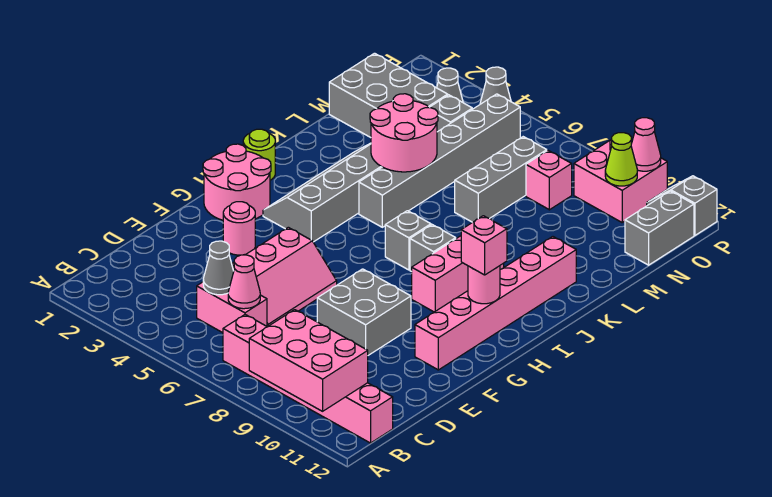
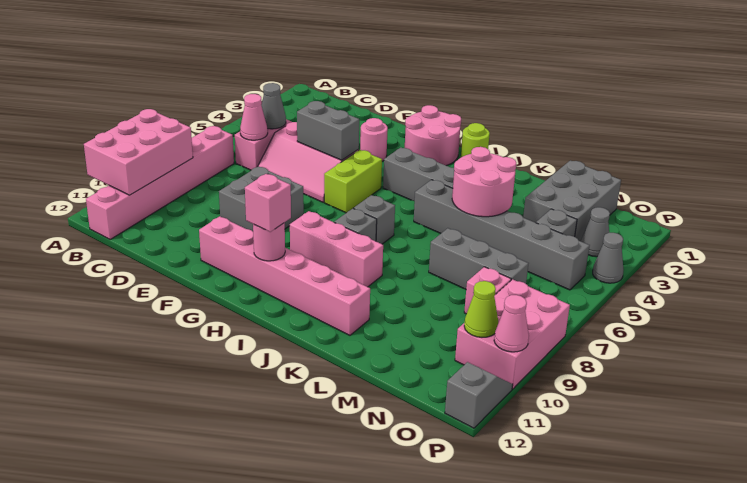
none -> lime brick G5:G6 level 1
grey brick N12:O12 level 1 -> grey brick E5:F5 level 2
pink brick O9:P10 level 1 -> pink brick O8:P10 level 1

